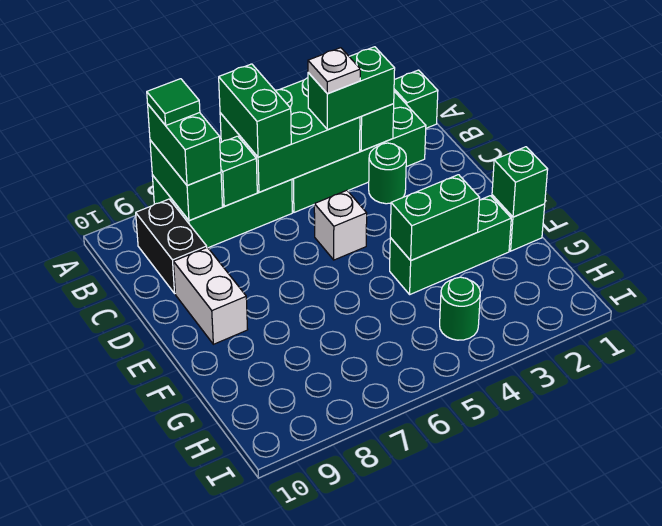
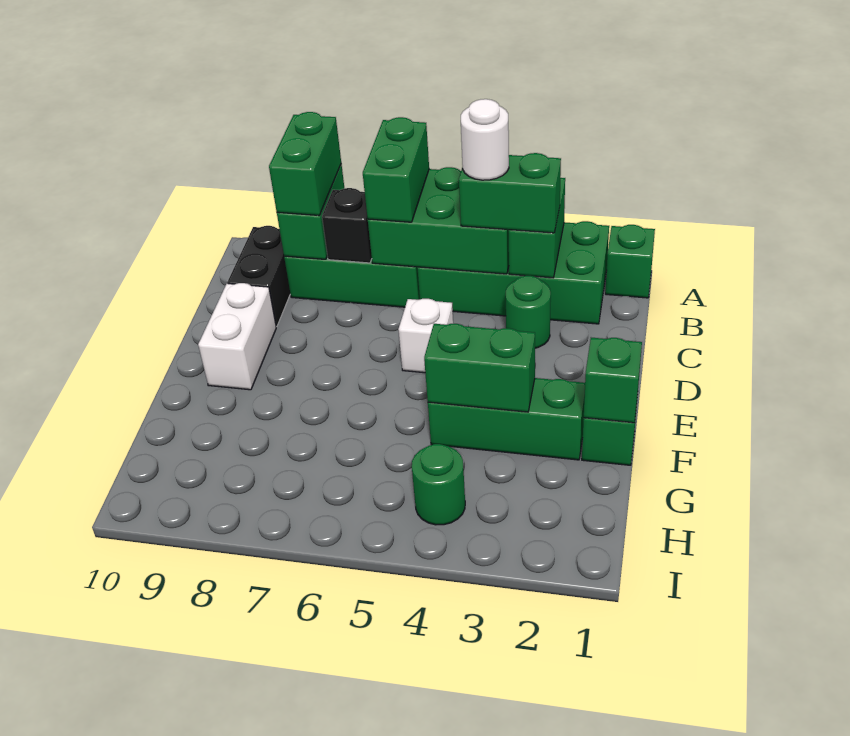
green tile A8 level 4 -> none
white plate B4 level 4 -> white round brick B4 level 4
green brick B7 level 2 -> black brick B7 level 2

